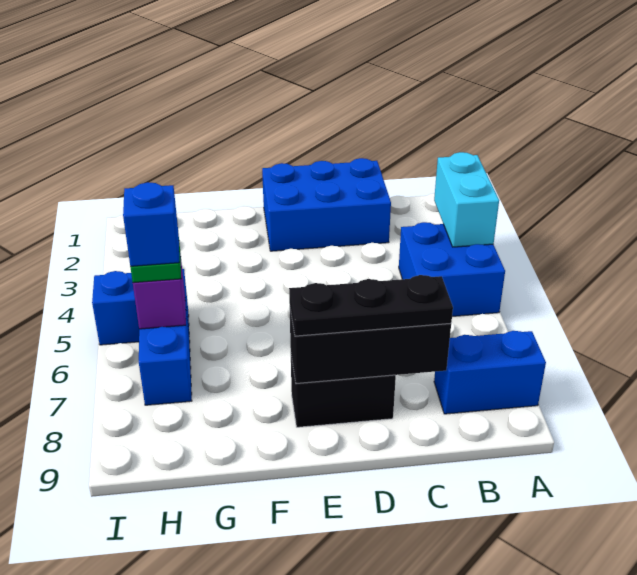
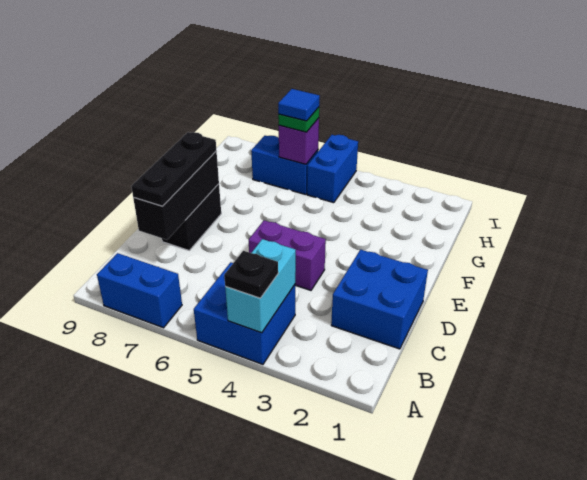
cyan brick A3:A4 level 2 -> cyan brick A4:B4 level 2
none -> black plate A4 level 3
blue brick A8:B8 level 1 -> blue brick A7:A8 level 1
blue brick C1:E2 level 1 -> blue brick C1:D2 level 1
none -> purple brick D4:D5 level 1
blue brick H6 level 4 -> blue tile H6 level 4

